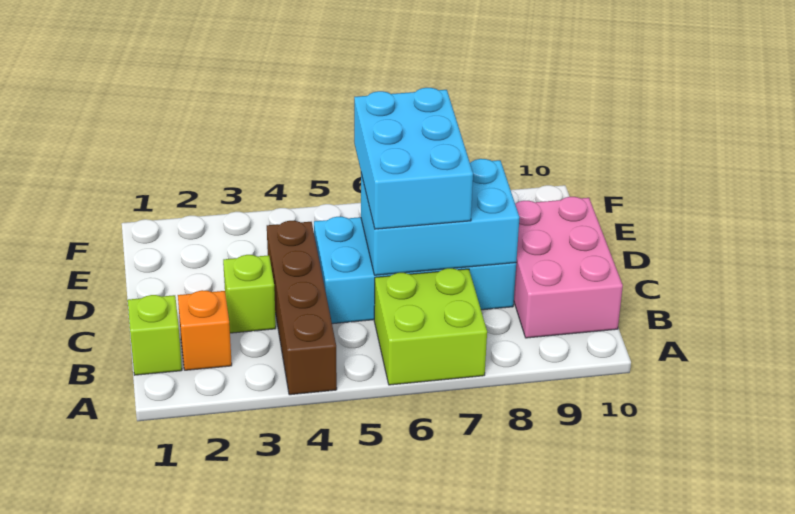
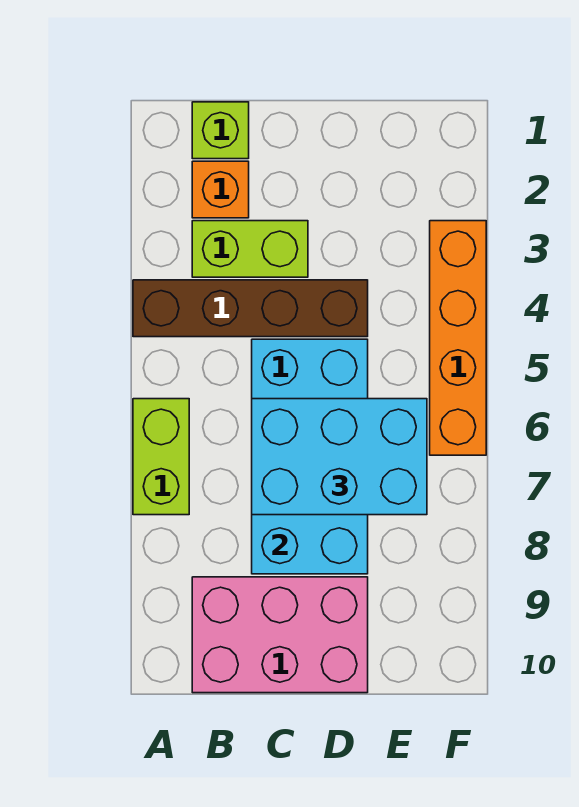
lime brick A6:B7 level 1 -> lime brick A6:A7 level 1
lime brick C3 level 1 -> lime brick B3:C3 level 1
none -> orange brick F3:F6 level 1

